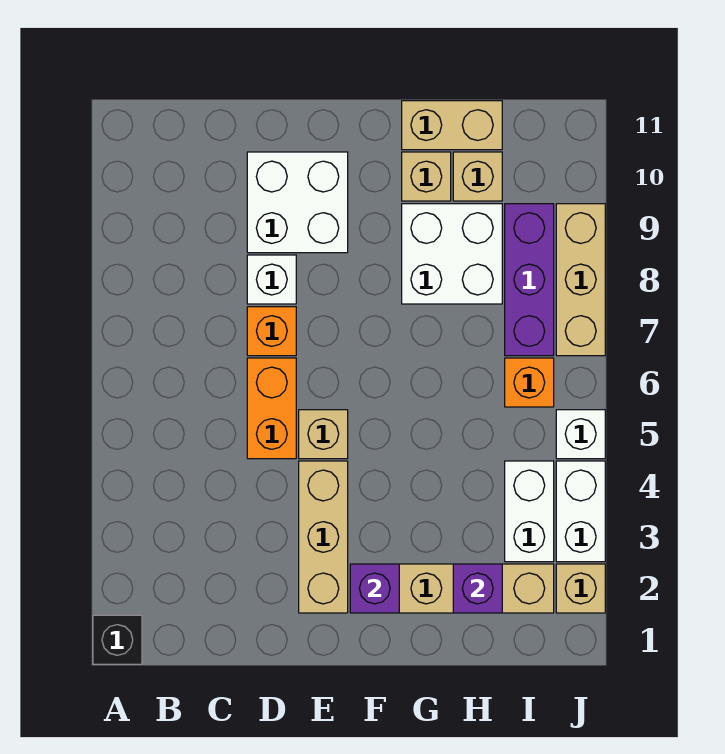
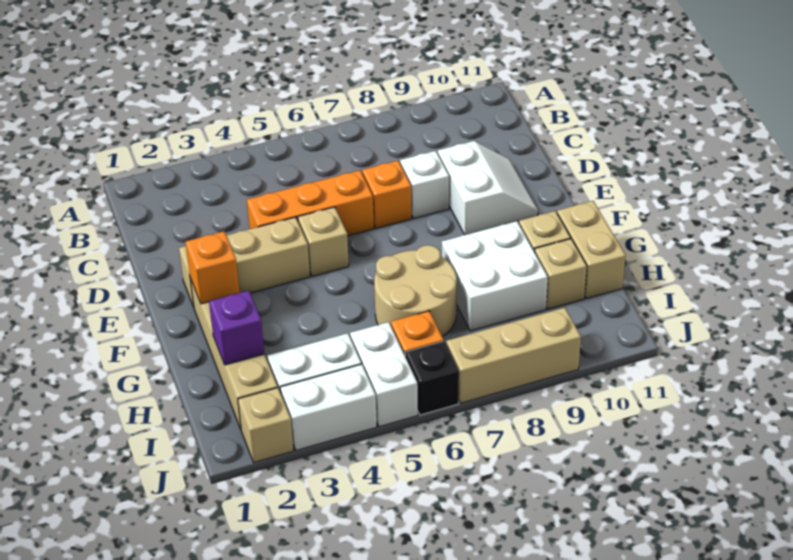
black brick A1 level 1 -> black brick J6 level 1
orange brick D5:D6 level 1 -> orange brick D4:D6 level 1
white brick D9:E10 level 1 -> white slope D9:E10 level 1 top 9
purple brick F2 level 2 -> orange brick F2 level 2
none -> tan round brick G6:H7 level 1
purple brick I7:I9 level 1 -> none
white brick J5 level 1 -> white brick I5:J5 level 1

